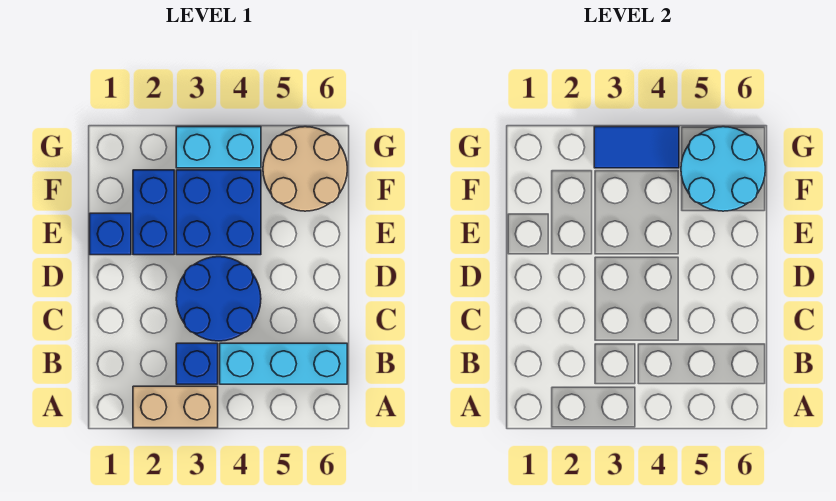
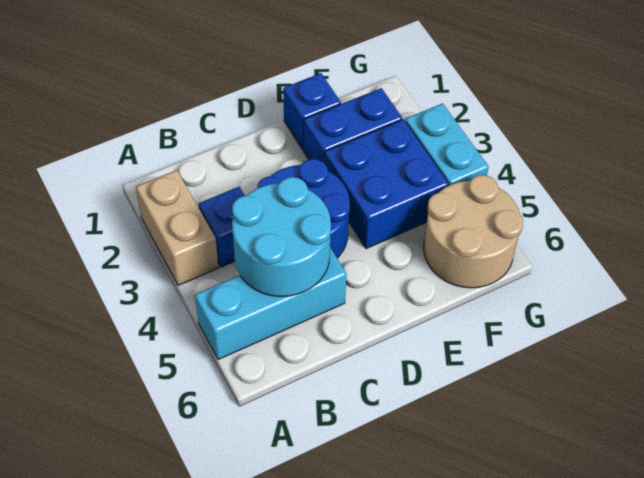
cyan brick B4:B6 level 1 -> cyan brick A5:C5 level 1
cyan round brick F5:G6 level 2 -> cyan round brick B4:C5 level 2
blue tile G3:G4 level 2 -> none

